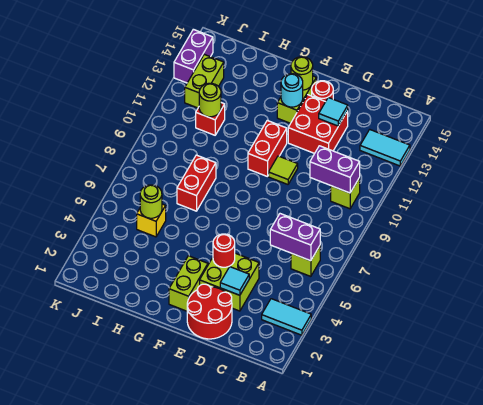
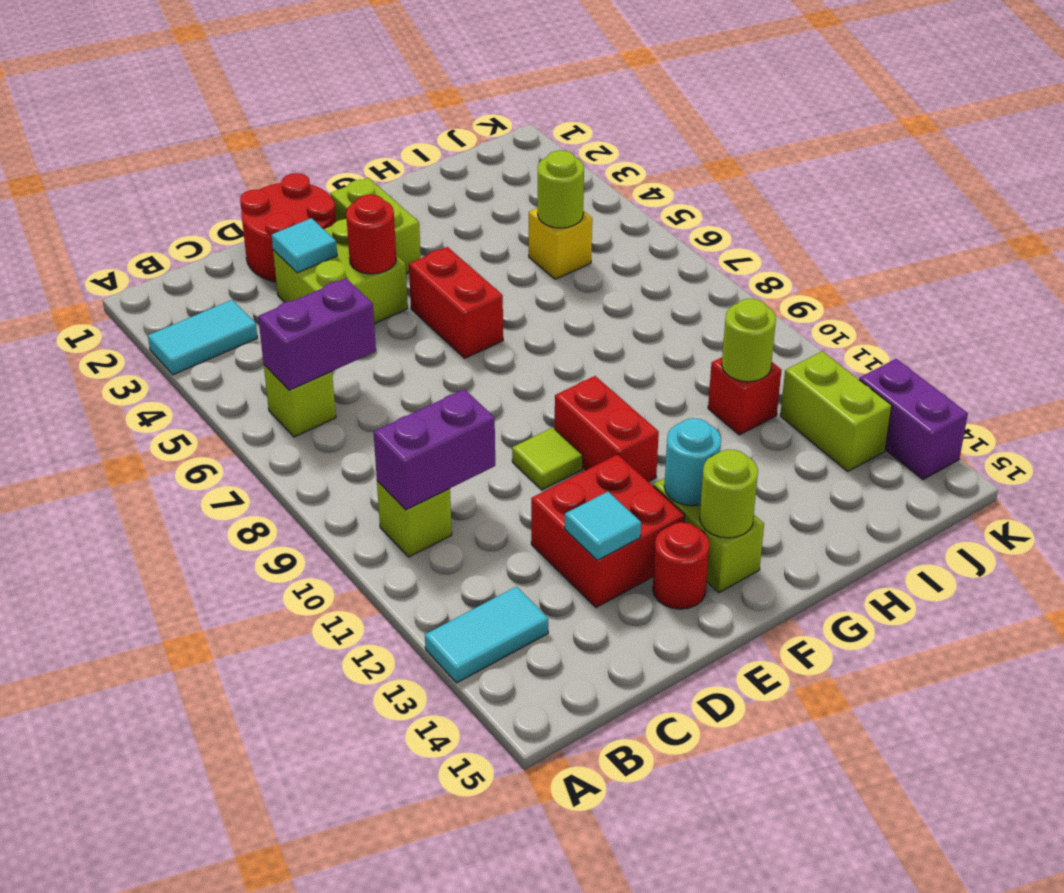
red brick H7:H8 level 1 -> red brick F5:F6 level 1

